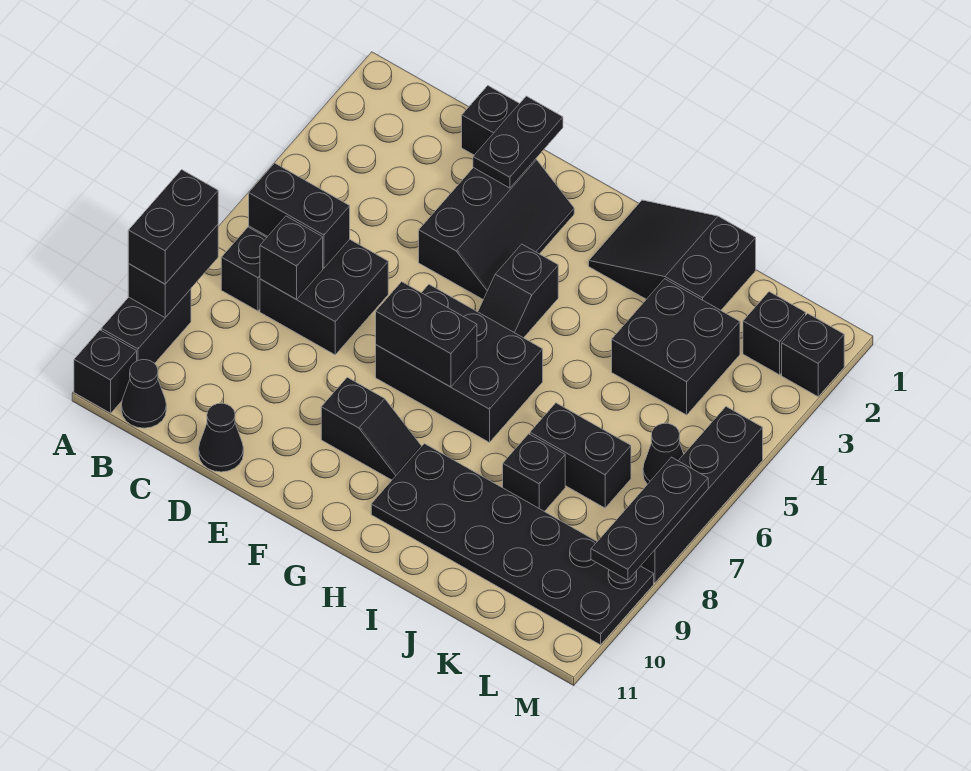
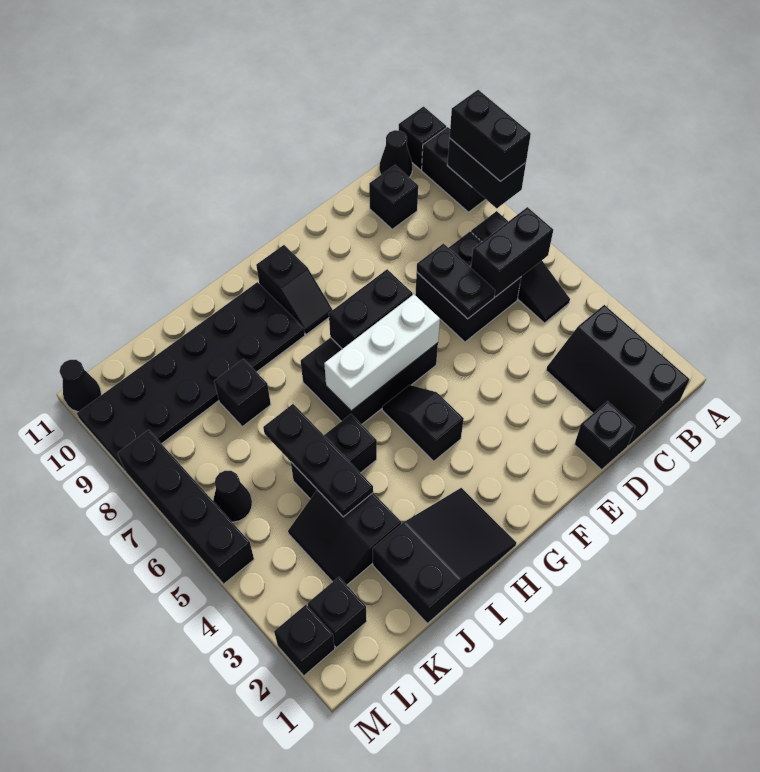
black brick C7 level 2 -> black brick C10 level 1
black cone D11 level 1 -> black cone M11 level 1
black plate E1:E2 level 2 -> black plate D6:D7 level 2
black slope E2:F4 level 1 top E -> black slope B1:C3 level 1 top B
none -> white brick F6:H6 level 2
black slope F9:G9 level 1 top F -> black slope G9:G10 level 1 top 10
black brick J3:K4 level 1 -> black slope J3:K4 level 1 top J
black brick J7:K7 level 1 -> black brick I5:J5 level 1
black plate M7:M9 level 2 -> black plate J4:J6 level 2

